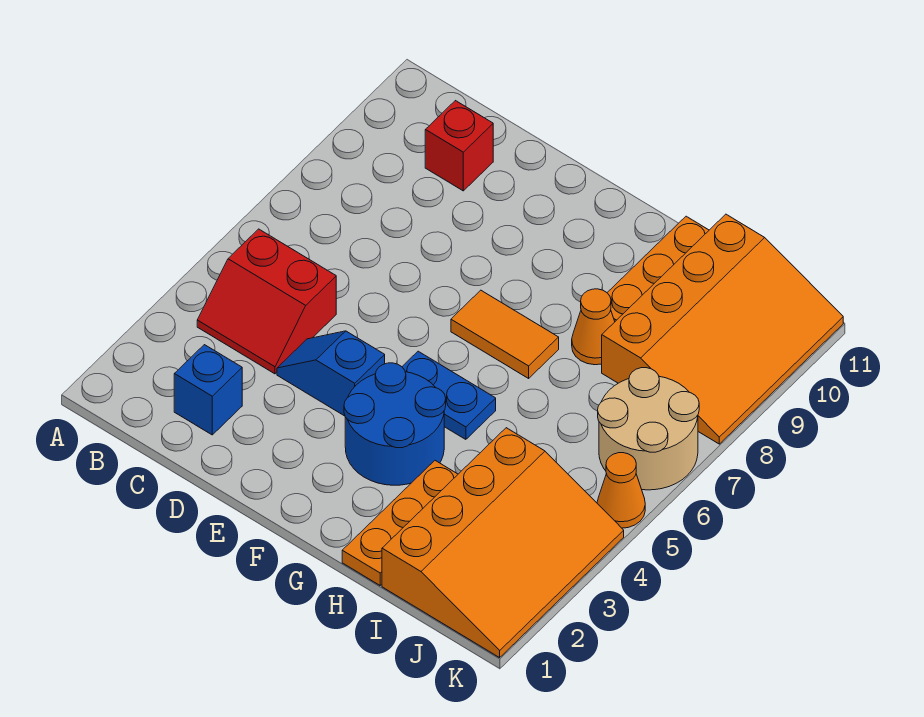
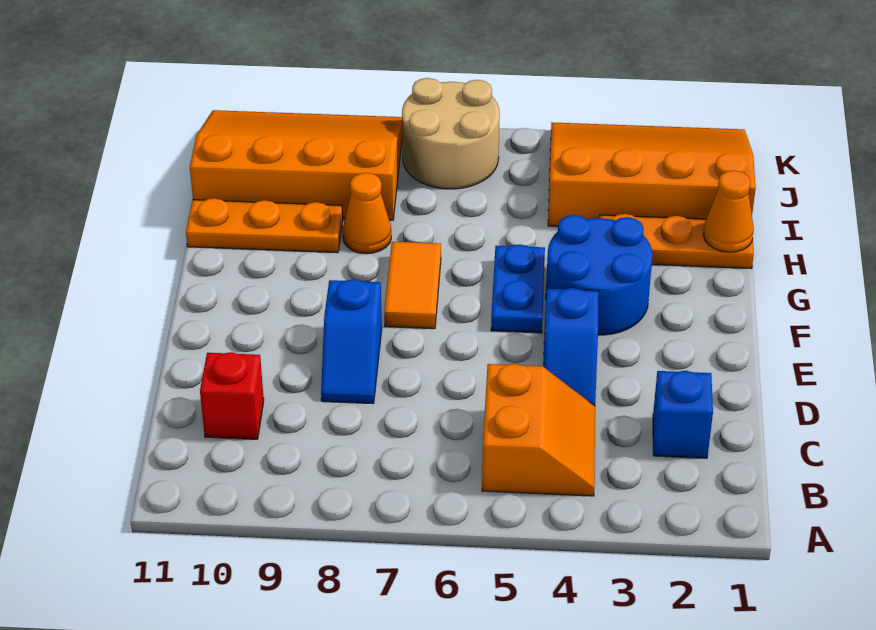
red slope B4:C5 level 1 top 5 -> orange slope B4:C5 level 1 top 5
none -> blue slope D8:E8 level 1 top E
orange cone K5 level 1 -> orange cone H1 level 2

